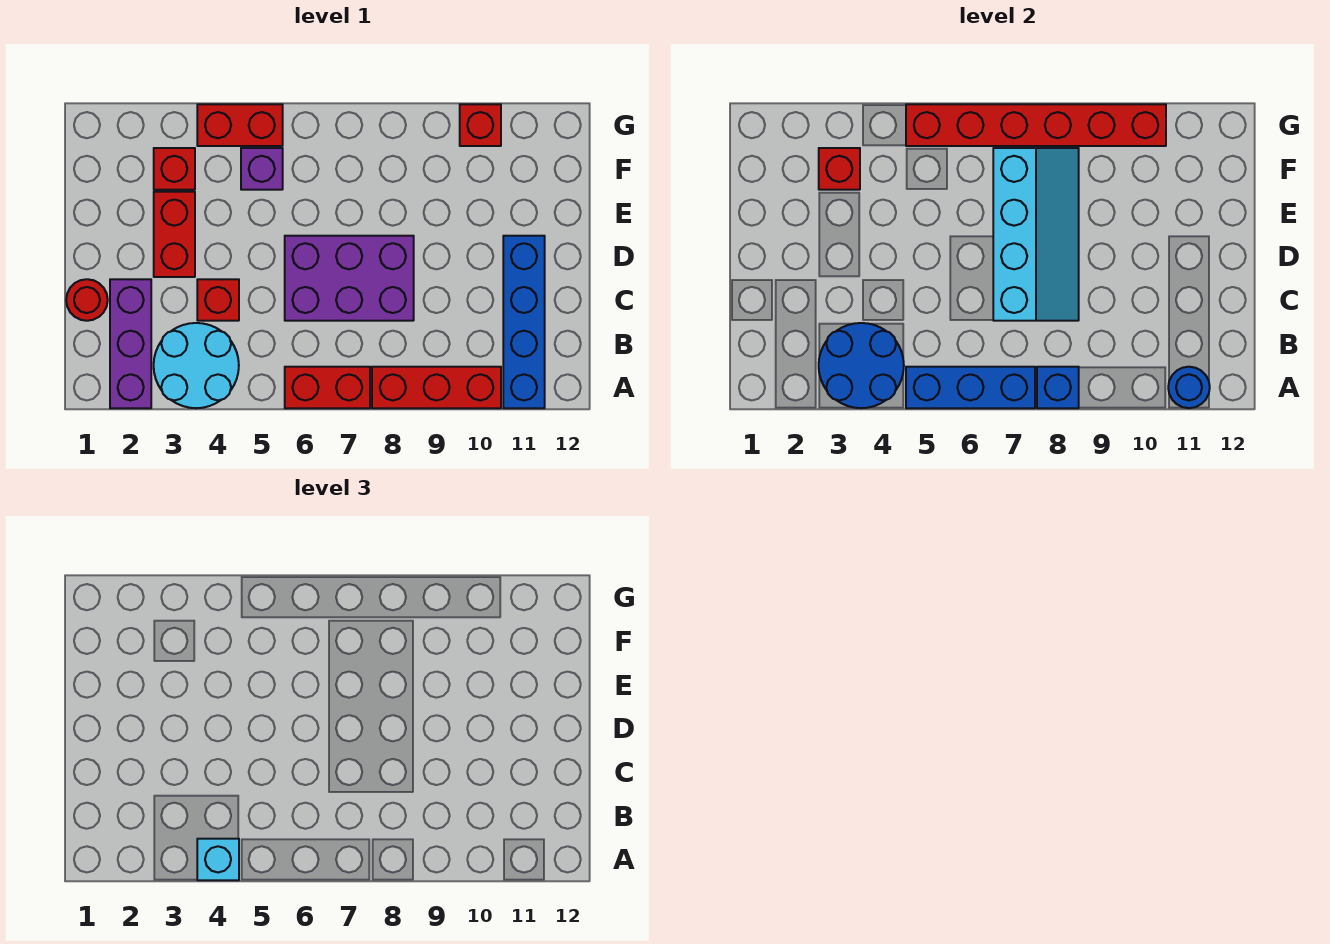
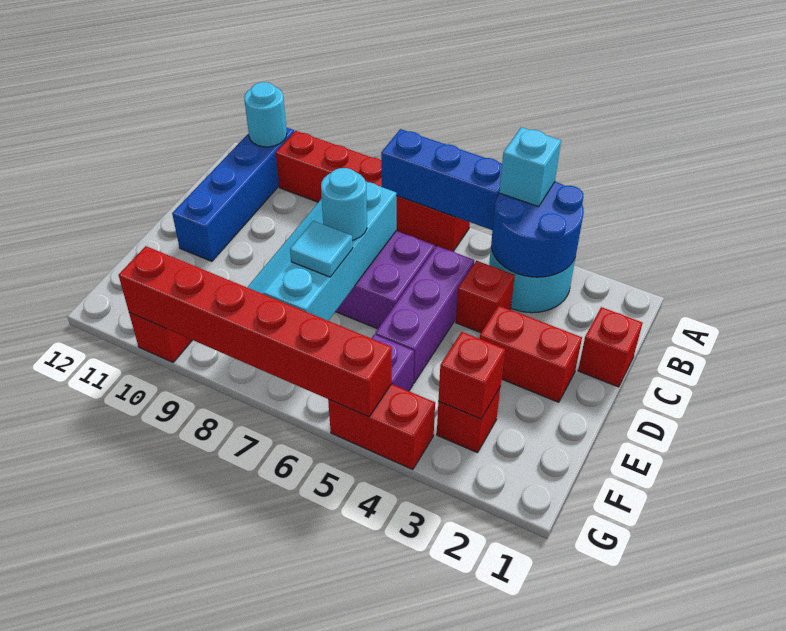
purple brick A2:C2 level 1 -> purple brick C5:E5 level 1
blue brick A8 level 2 -> none
blue round brick A11 level 2 -> cyan round brick A11 level 2
red round brick C1 level 1 -> red brick C1 level 1
red brick D3:E3 level 1 -> red brick D2:D3 level 1
none -> cyan round brick D7 level 3
none -> cyan tile E7 level 3

